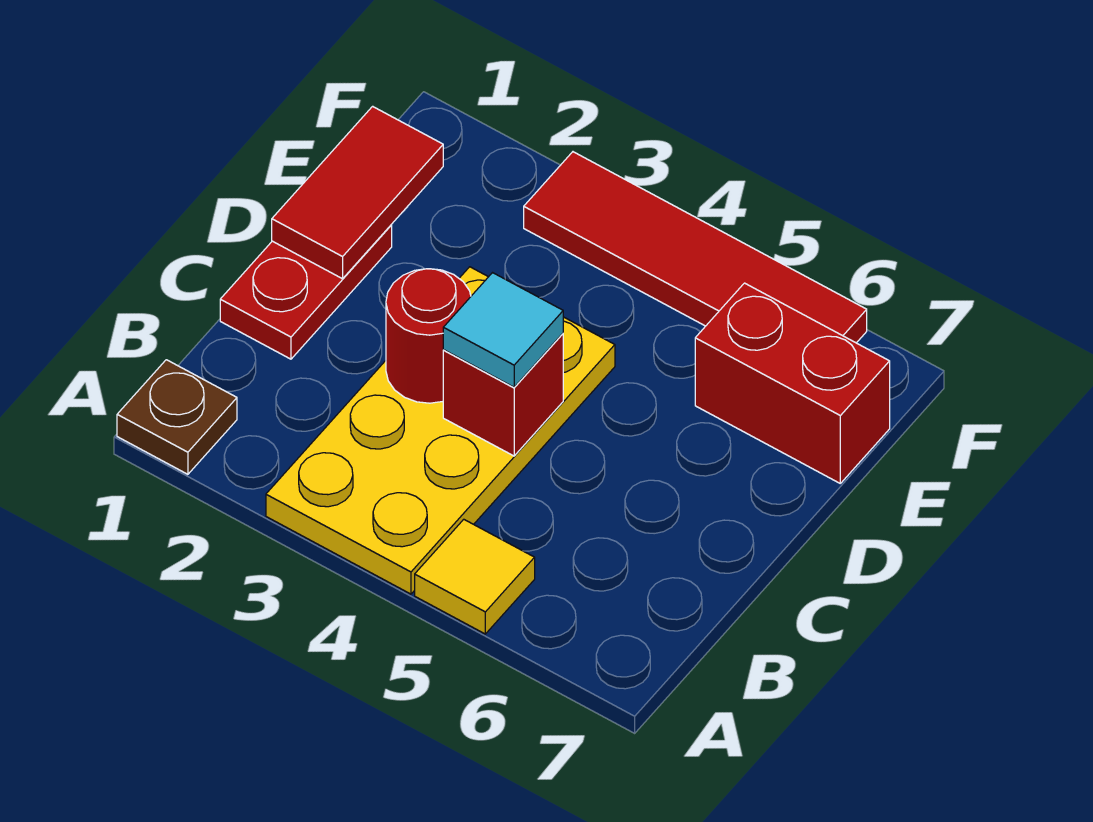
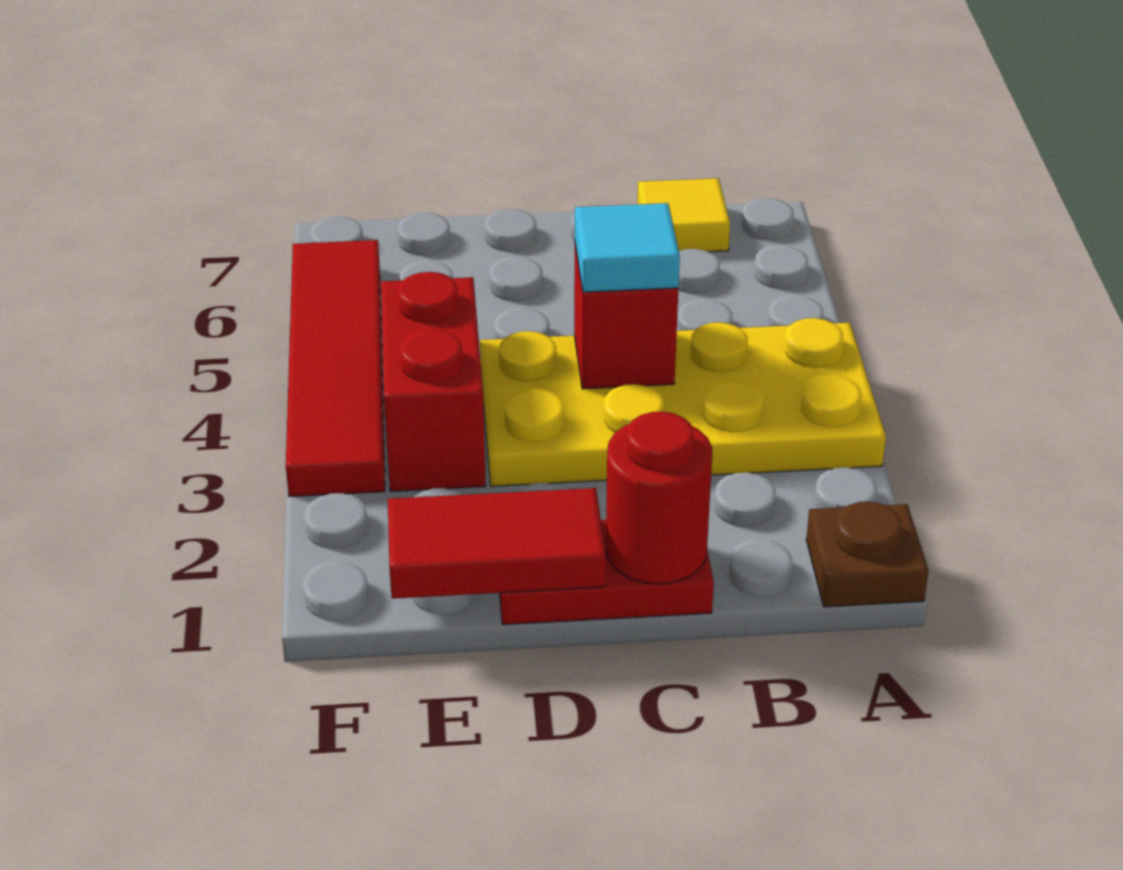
yellow tile A5 level 1 -> yellow tile B7 level 1
red round brick C3 level 2 -> red round brick C1 level 2
red brick E6:E7 level 1 -> red brick E3:E4 level 1

